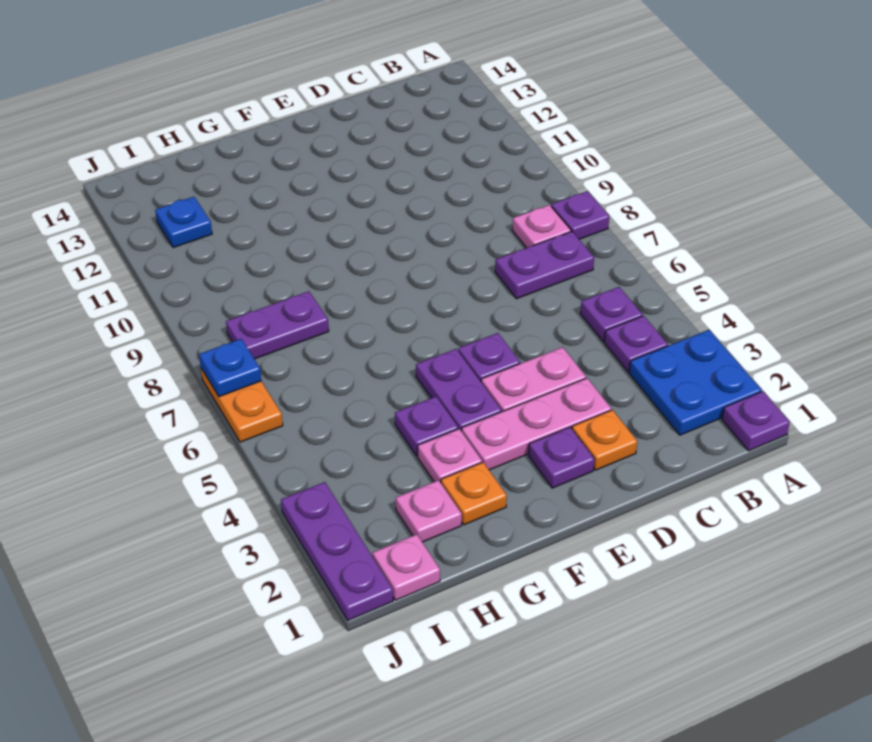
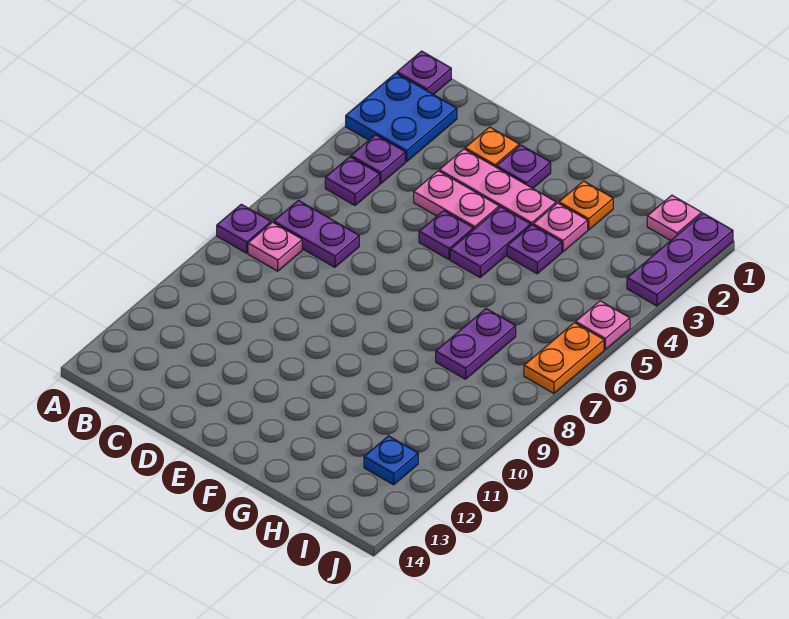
pink plate H2 level 1 -> pink plate J5 level 1
purple plate H8:I8 level 1 -> purple plate H7:H8 level 1
blue plate J7 level 2 -> none

